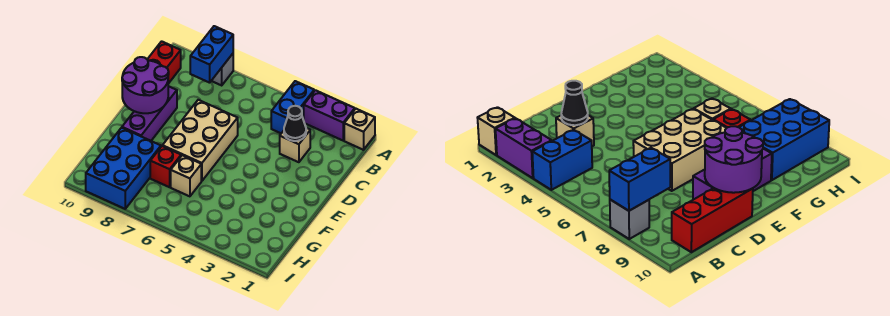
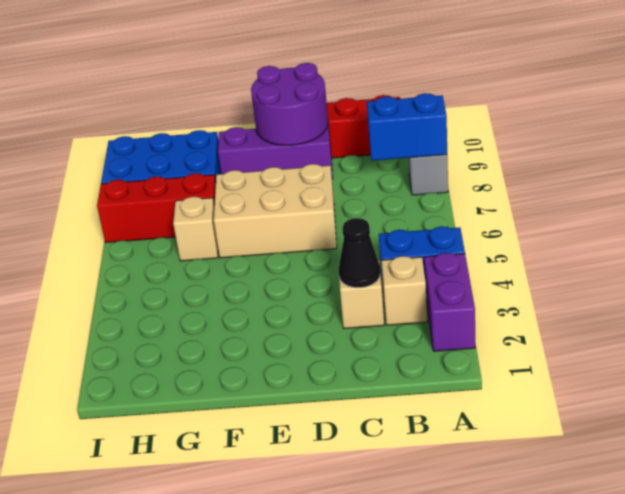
tan brick A1 level 1 -> tan brick B3 level 1
red brick G7 level 1 -> red brick G7:I7 level 1

